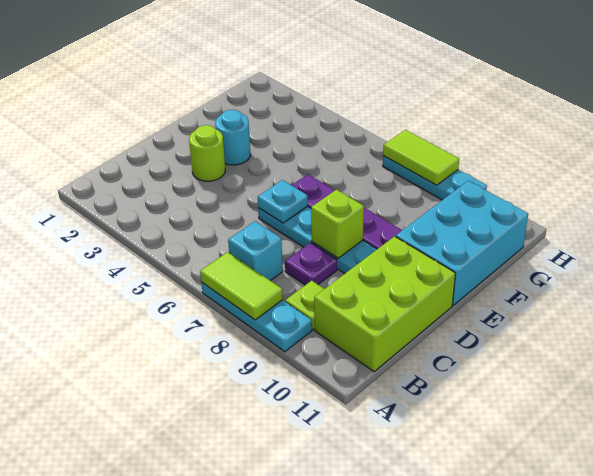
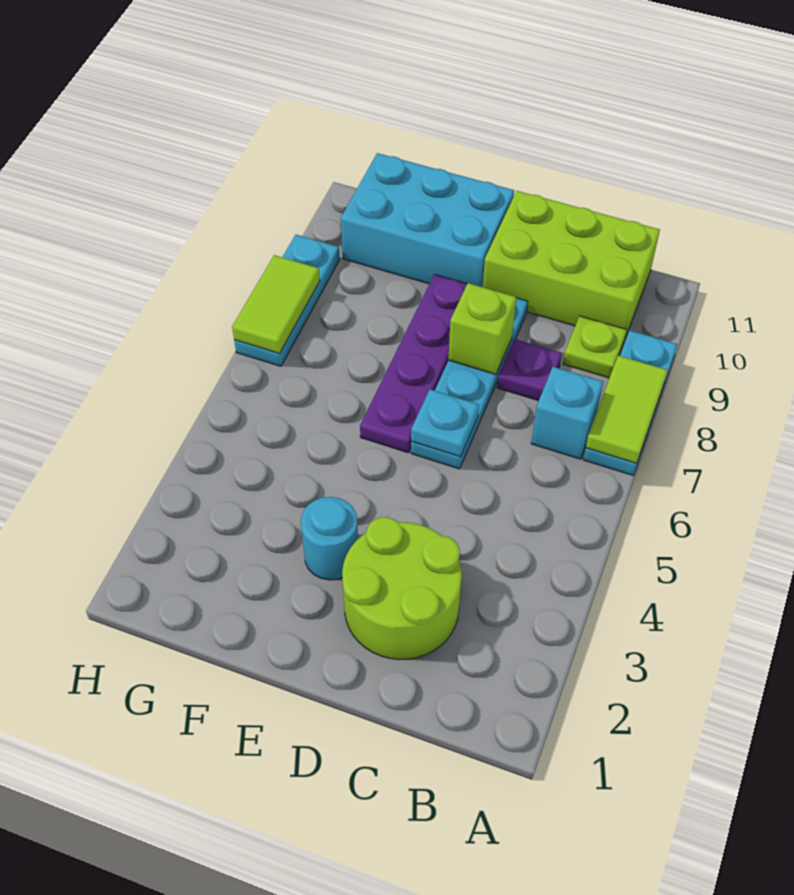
lime round brick D3 level 1 -> lime round brick C2:D3 level 1

